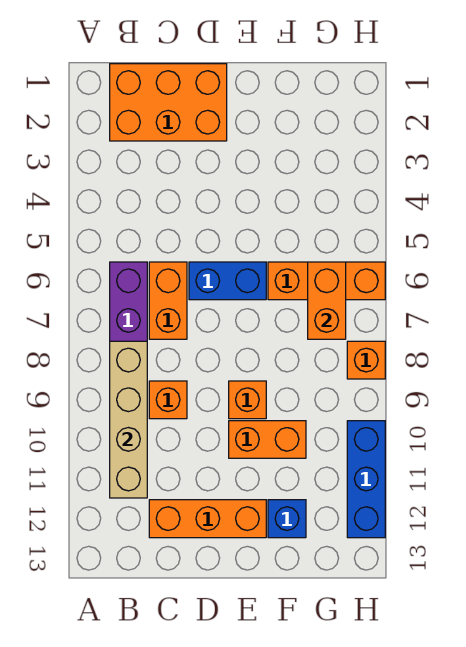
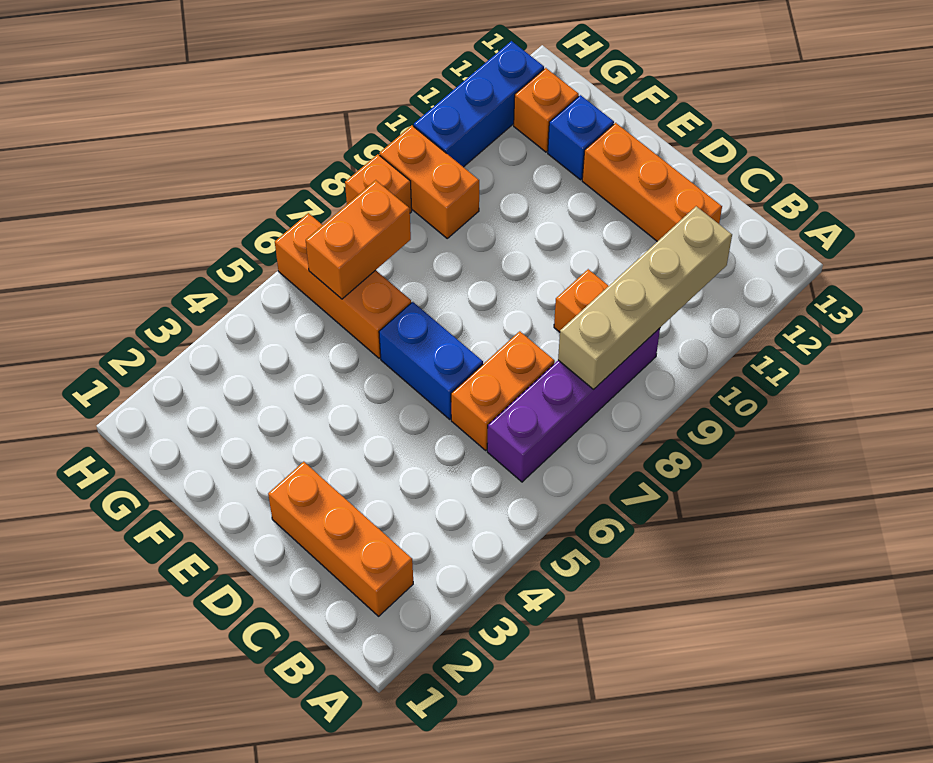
orange brick B1:D2 level 1 -> orange brick B2:D2 level 1
orange brick E9 level 1 -> orange brick G12 level 1
orange brick E10:F10 level 1 -> orange brick G9:H9 level 1

